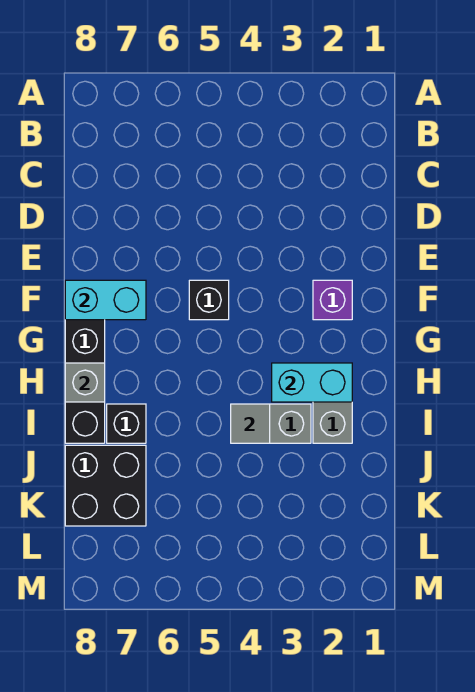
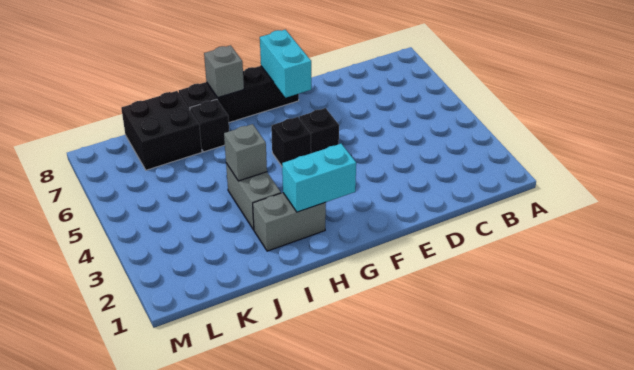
purple brick F2 level 1 -> none
none -> black brick G5 level 1
cyan brick H2:H3 level 2 -> cyan brick G2:H2 level 2
grey tile I4 level 2 -> grey brick I4 level 2

